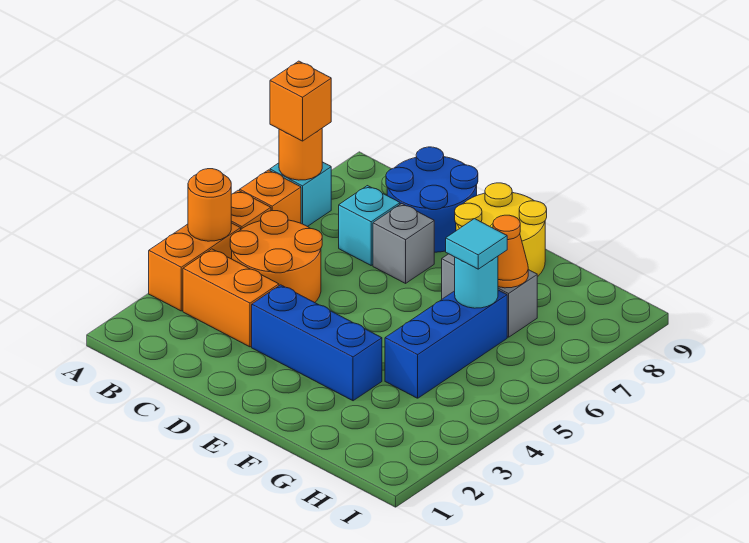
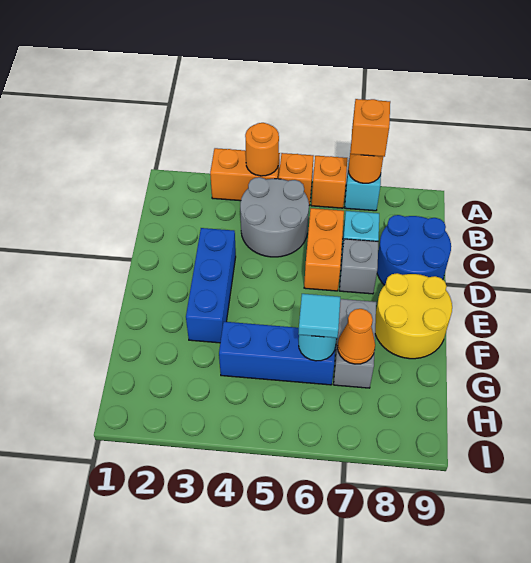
orange brick B3:C3 level 1 -> orange brick C6:D6 level 1
orange round brick B4:C5 level 1 -> grey round brick B4:C5 level 1

